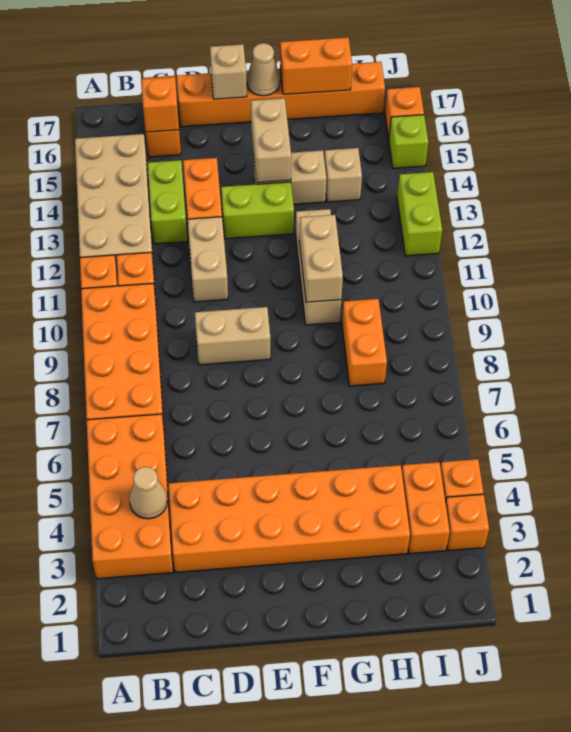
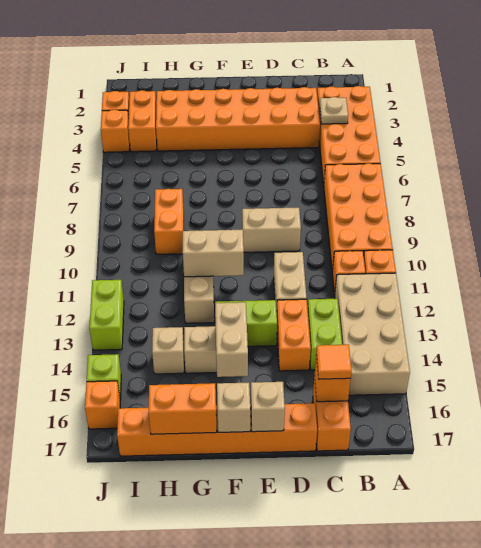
tan cone B4 level 2 -> tan plate B4 level 2
none -> orange tile C16 level 3
tan cone F17 level 2 -> tan brick F17 level 2
tan brick G10:G11 level 2 -> tan brick F11:G11 level 2

